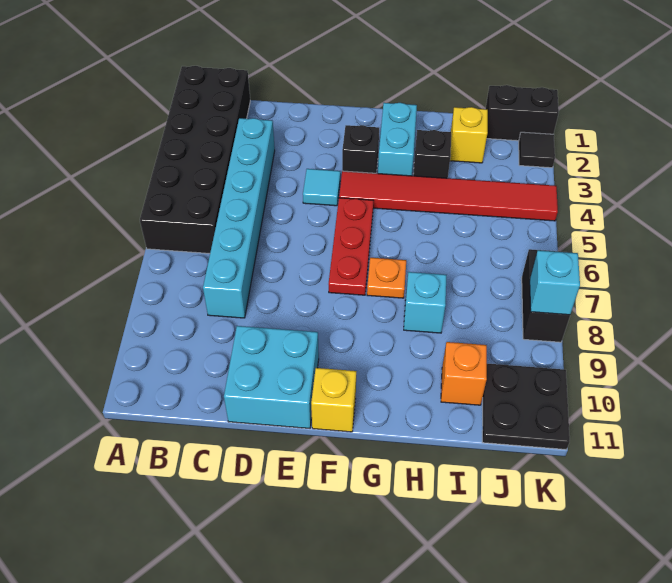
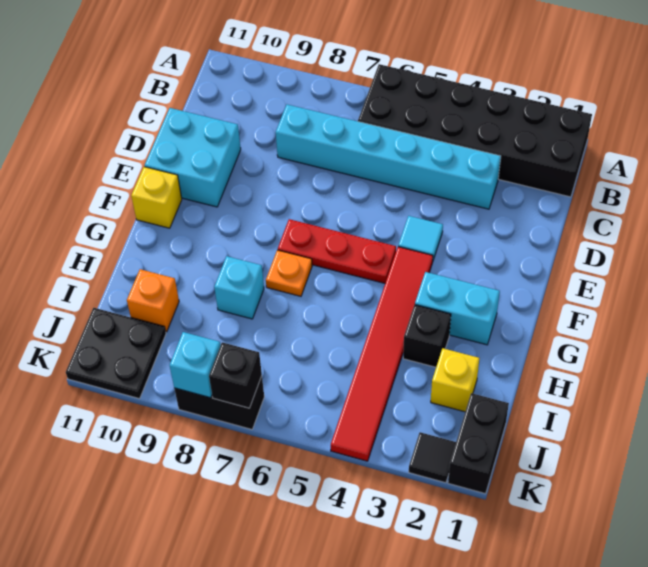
black brick F3 level 1 -> black brick K7 level 2

